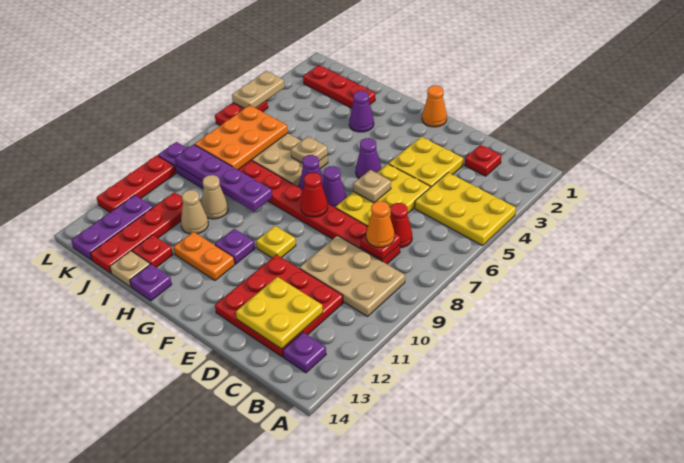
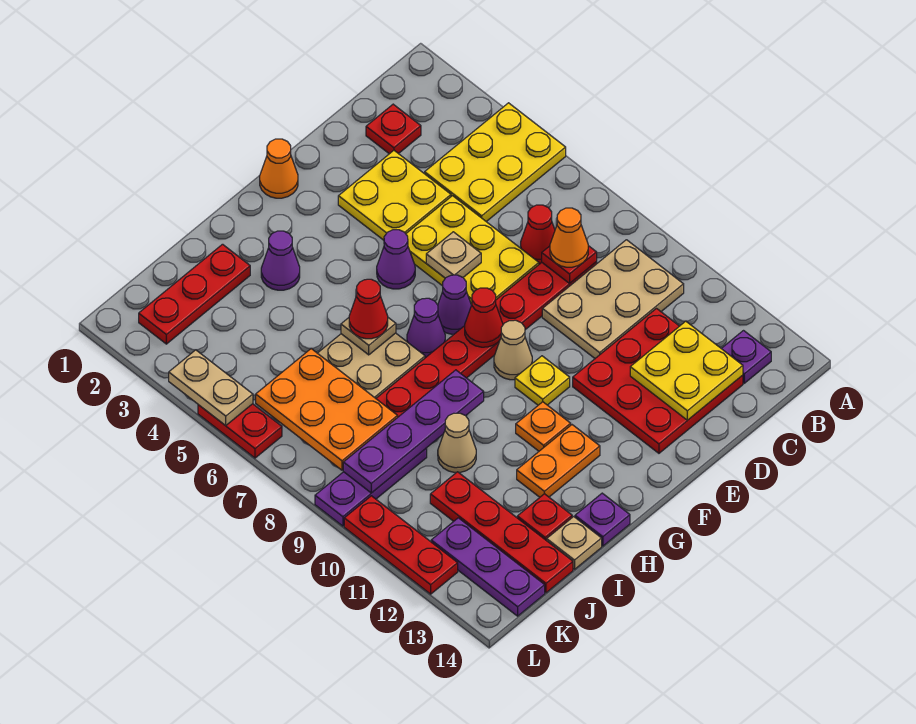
purple plate G11 level 1 -> orange plate G11 level 1
none -> red cone H6 level 3
tan cone I11 level 1 -> tan cone F9 level 1

